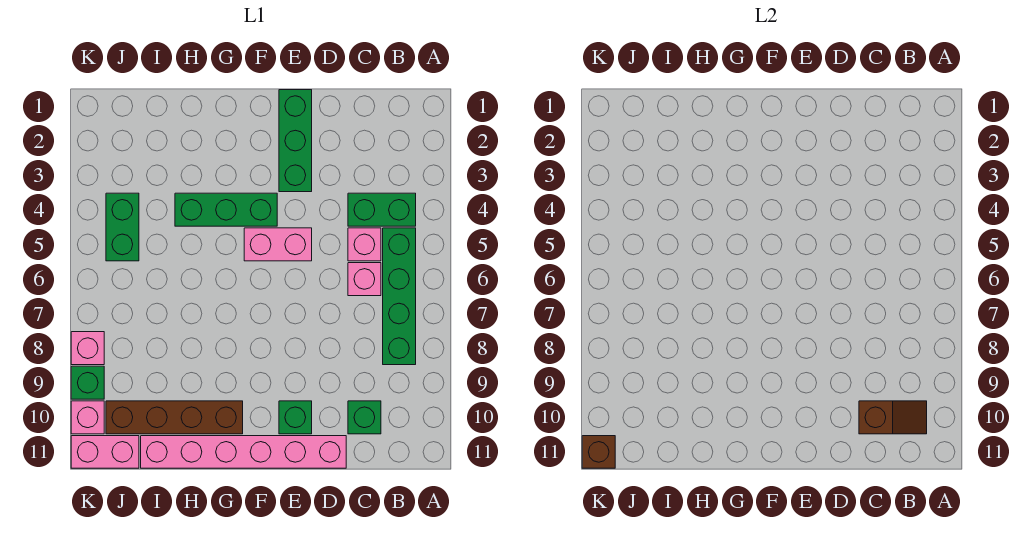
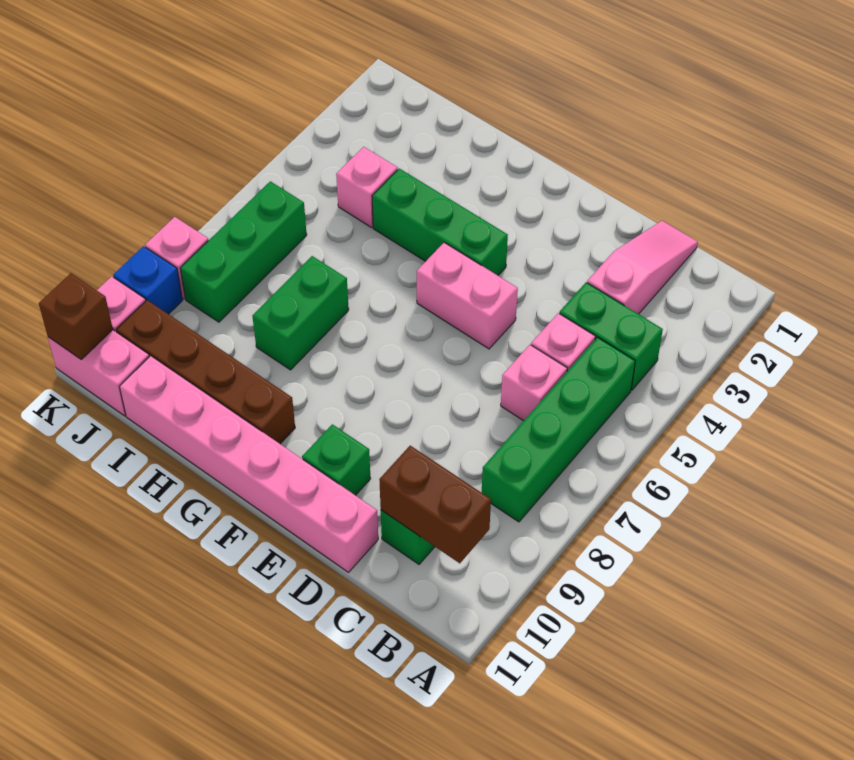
brown slope B10:C10 level 2 top C -> brown brick B10:C10 level 2
none -> pink slope C1:C3 level 1 top 3
green brick E1:E3 level 1 -> green brick J6:J8 level 1
none -> pink brick I4 level 1
green brick J4:J5 level 1 -> green brick H7:H8 level 1
green brick K9 level 1 -> blue brick K9 level 1

